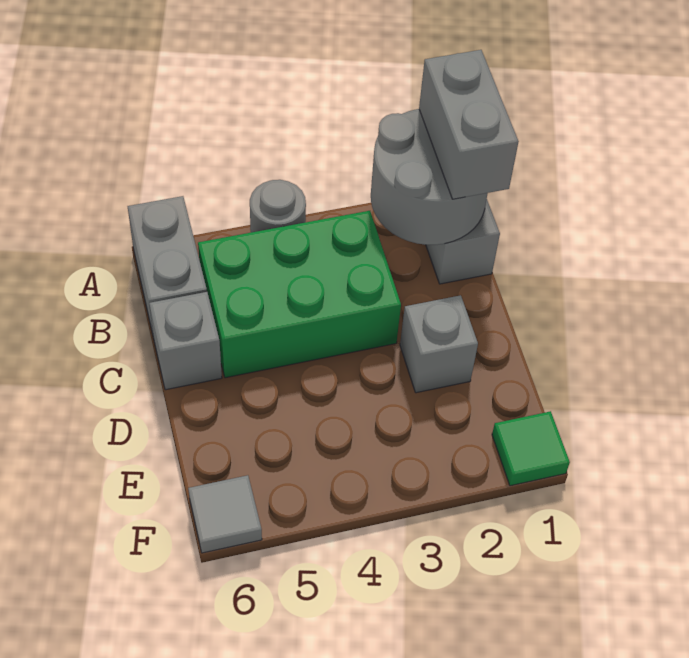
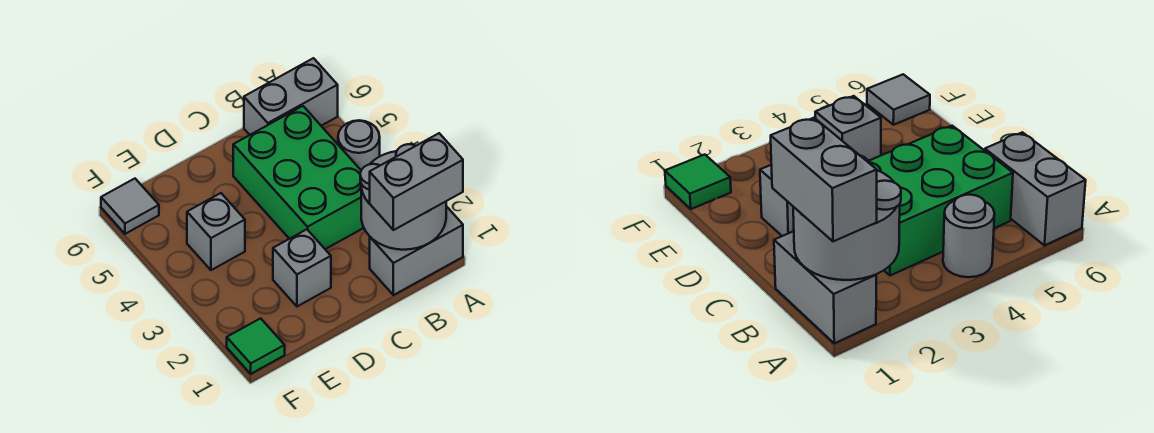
grey brick C6 level 1 -> grey brick E4 level 1

